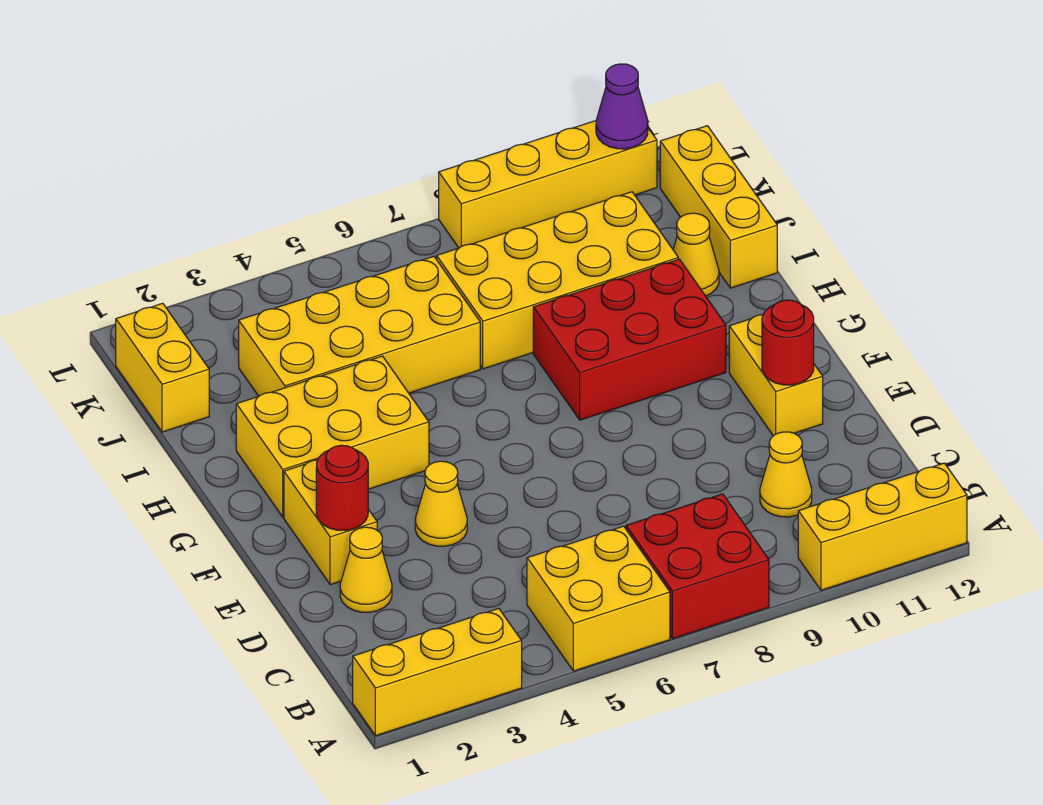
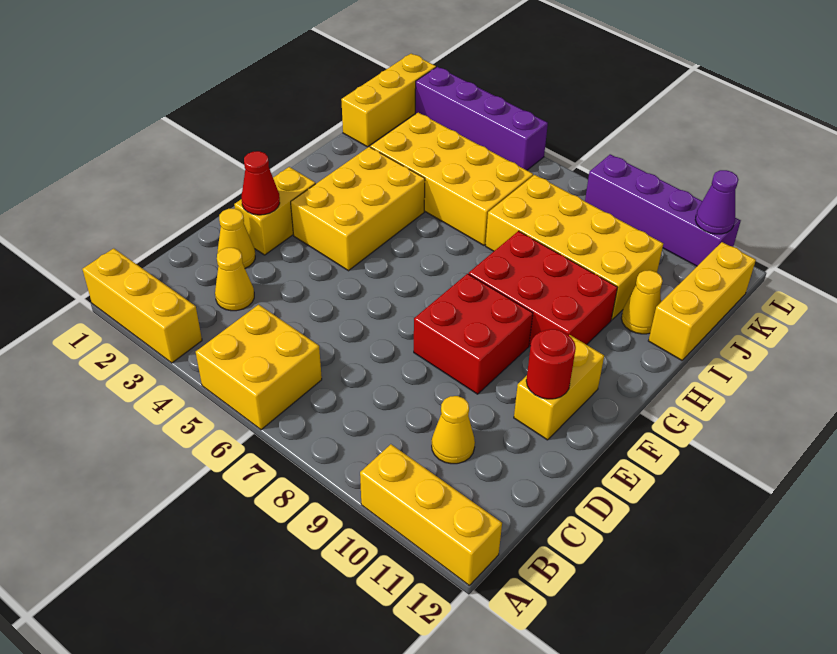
red brick A7:B8 level 1 -> red brick E8:F9 level 1
red round brick E2 level 2 -> red cone E2 level 2
yellow cone E4 level 1 -> yellow cone C3 level 1
yellow brick G2:H4 level 1 -> yellow brick F3:H4 level 1
yellow brick J1:K1 level 1 -> yellow brick J1:L1 level 1
none -> purple brick L2:L5 level 1
yellow brick L8:L11 level 1 -> purple brick L8:L11 level 1

